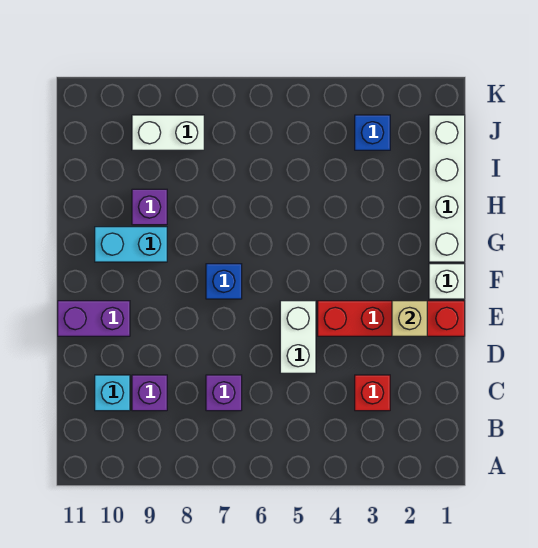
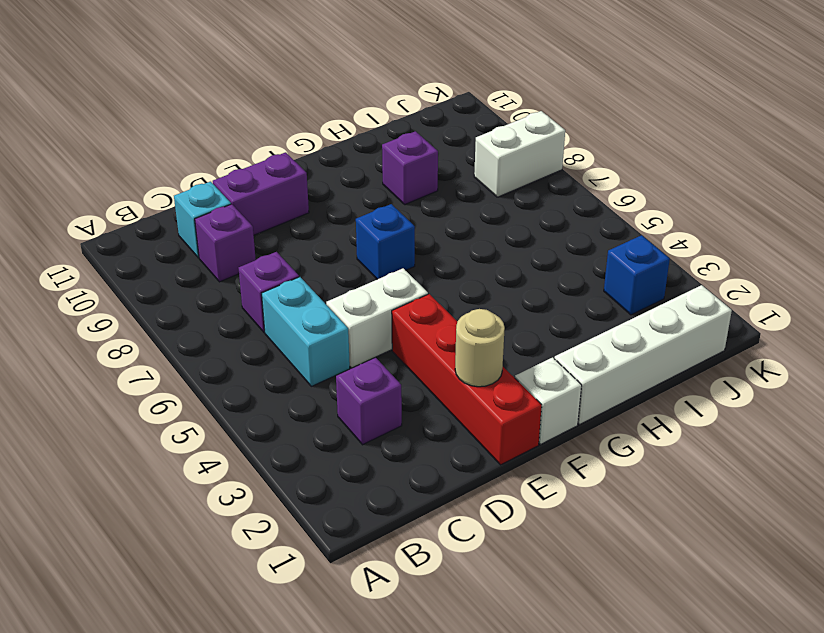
red brick C3 level 1 -> purple brick C3 level 1
tan brick E2 level 2 -> tan round brick E2 level 2
purple brick E10:E11 level 1 -> purple brick D10:E10 level 1
cyan brick G9:G10 level 1 -> cyan brick C5:C6 level 1
white brick J8:J9 level 1 -> white brick J8:K8 level 1

